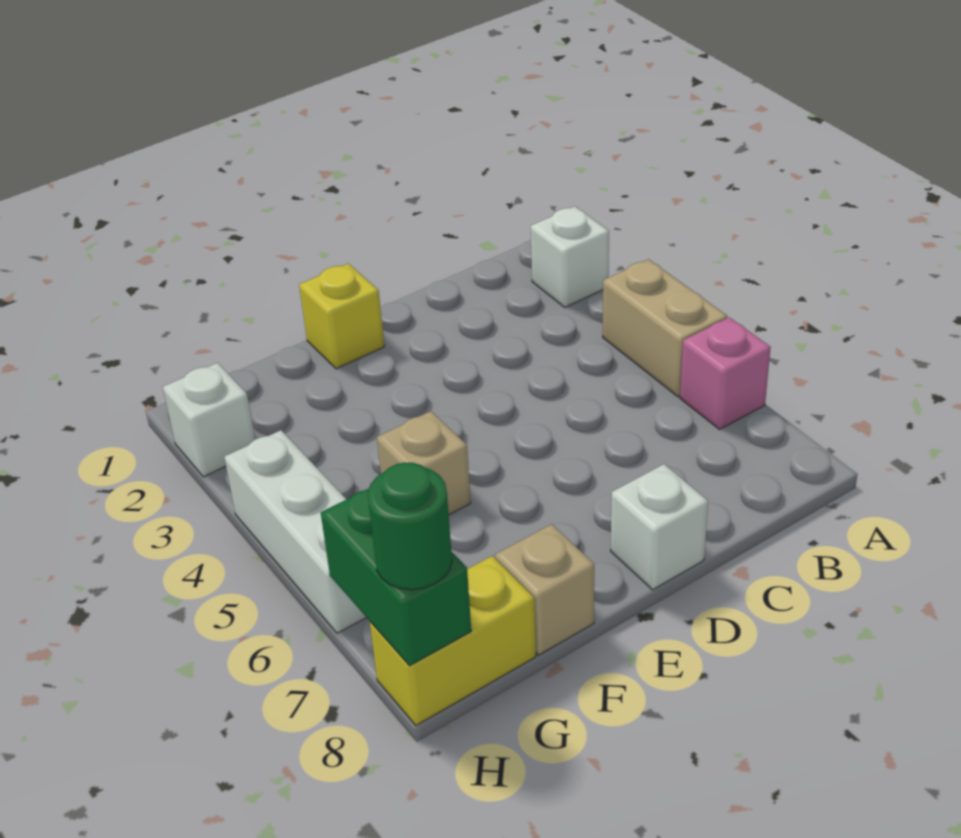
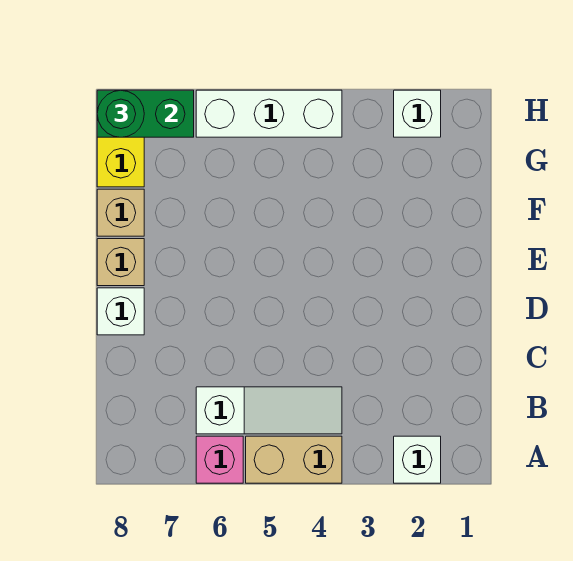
none -> white slope B4:B6 level 1 top 6
yellow brick E1 level 1 -> none
tan brick F5 level 1 -> tan brick E8 level 1

